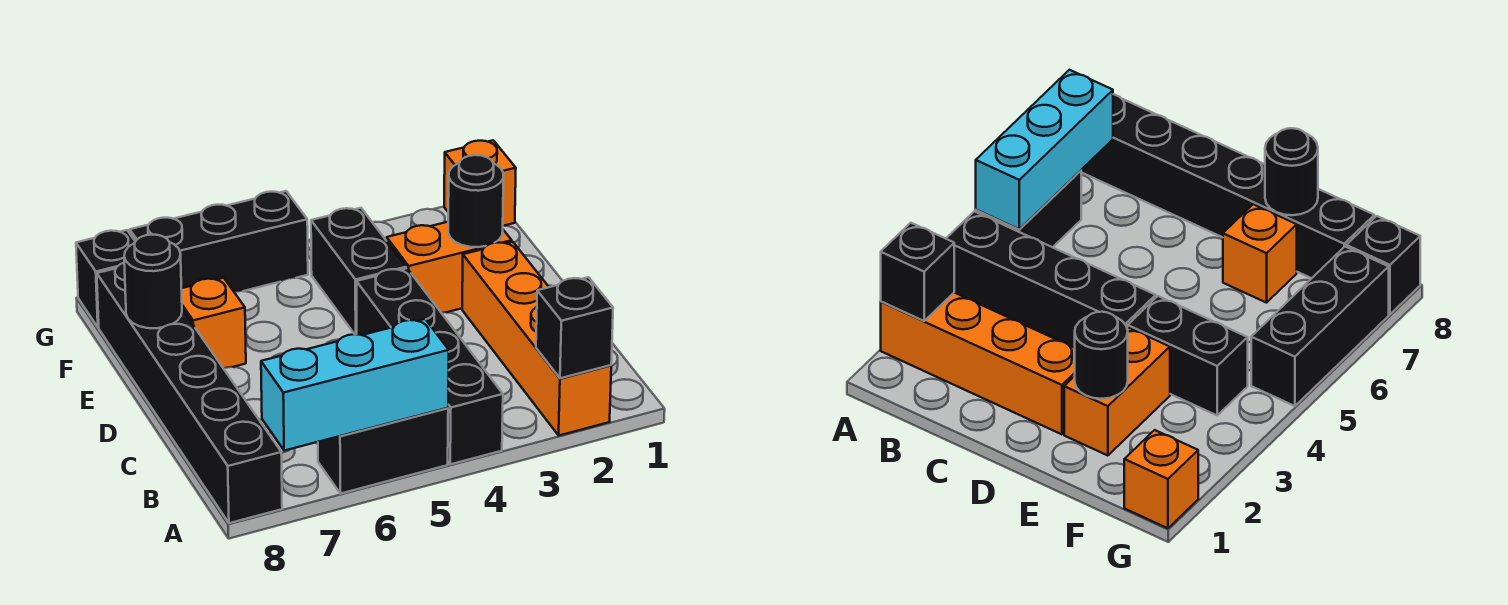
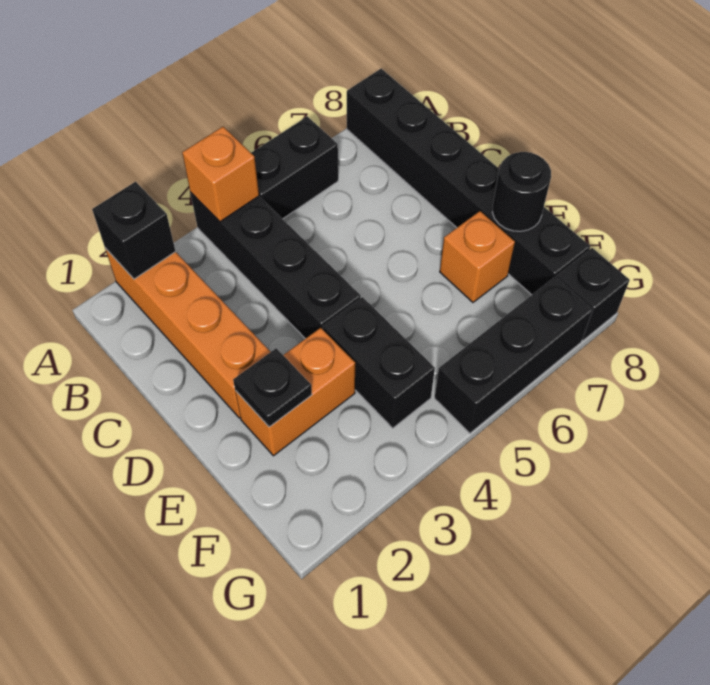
cyan brick A5:A7 level 2 -> none
black round brick E2 level 2 -> black plate E2 level 2
orange brick G1 level 1 -> orange brick A4 level 2

